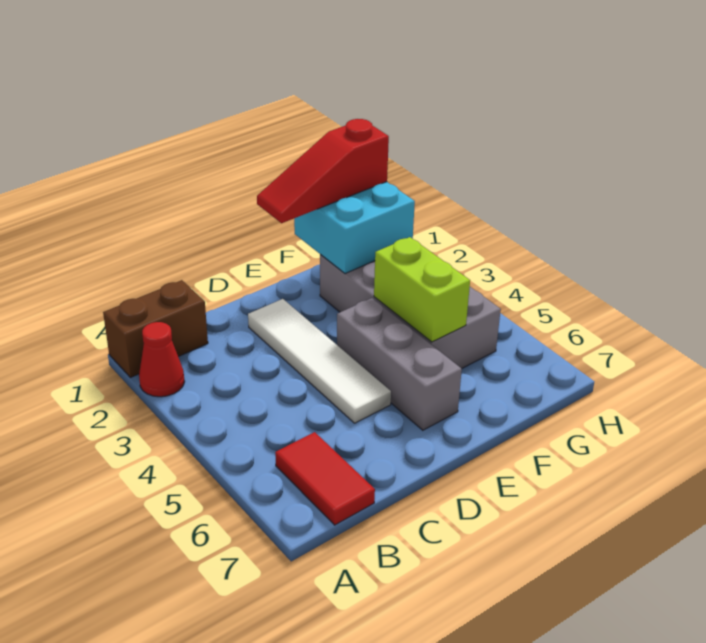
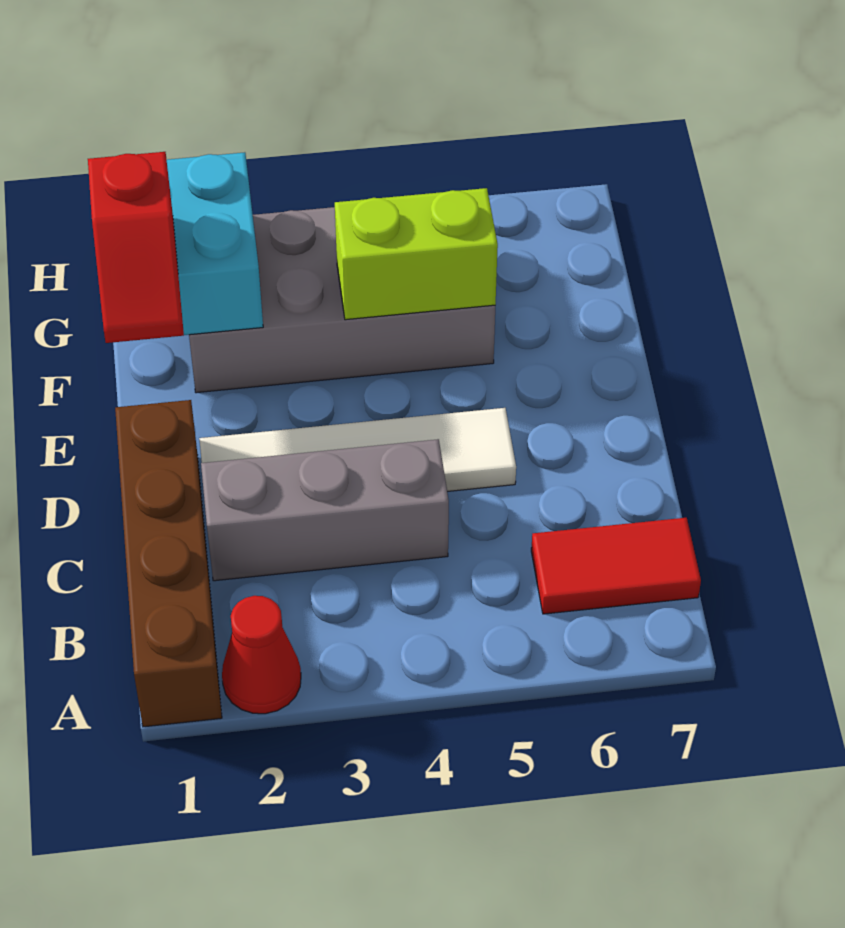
brown brick A1:B1 level 1 -> brown brick A1:D1 level 1
red slope E1:G1 level 3 top G -> red slope E1:F1 level 3 top F
grey brick E4:E6 level 1 -> grey brick C2:C4 level 1

